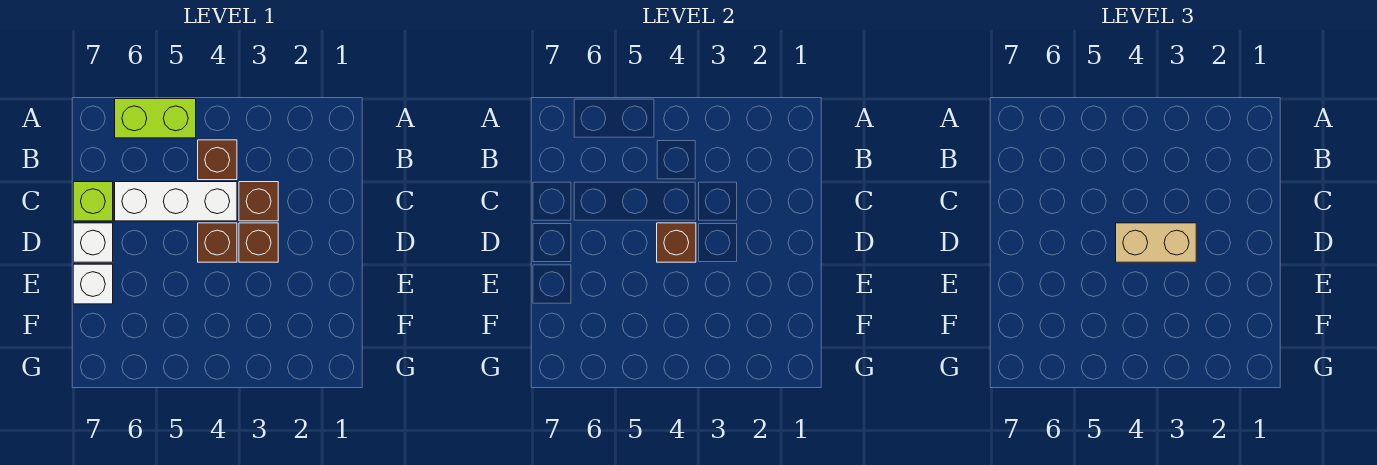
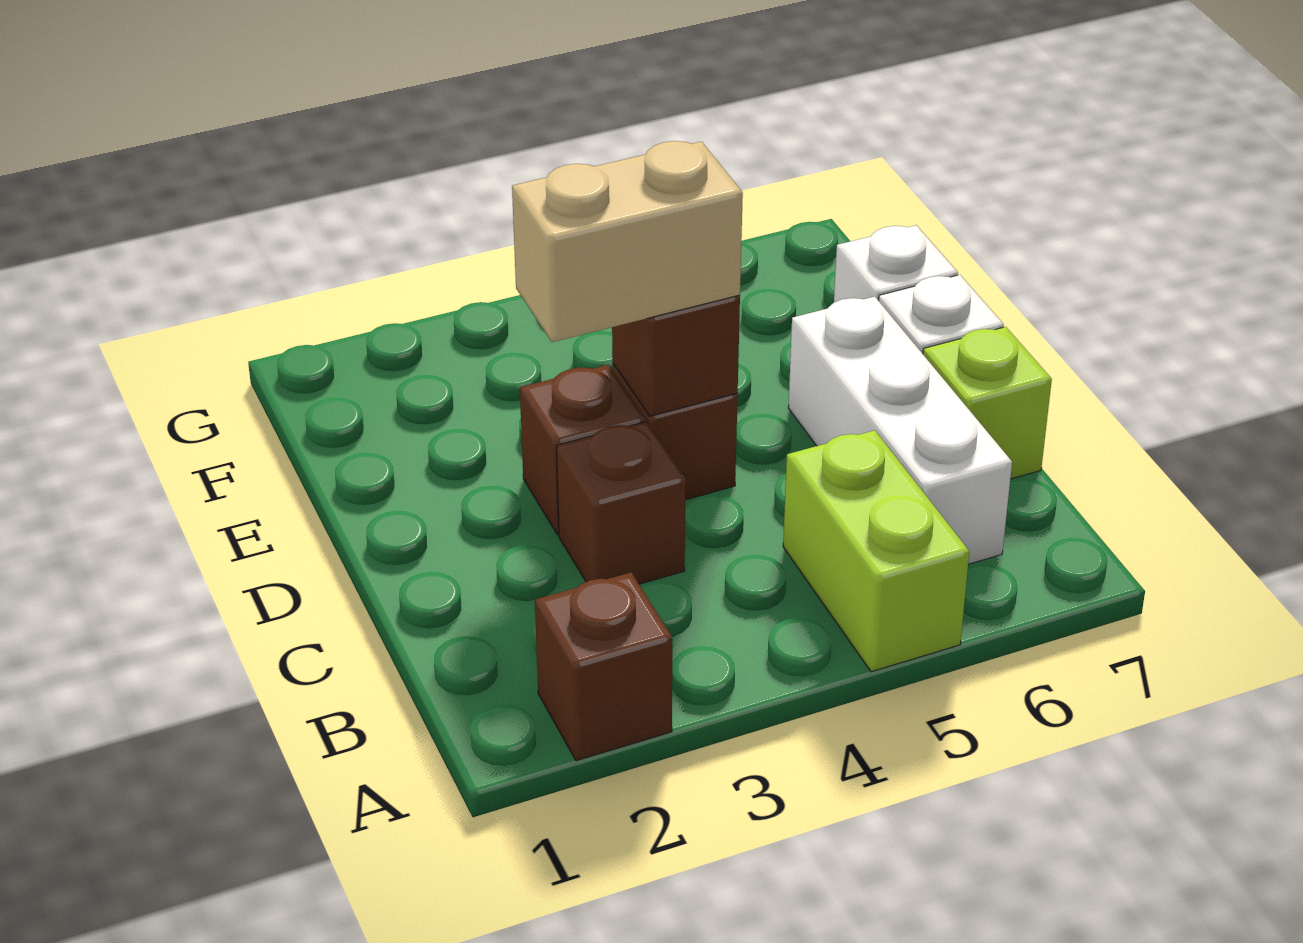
lime brick A5:A6 level 1 -> lime brick A5:B5 level 1
brown brick B4 level 1 -> brown brick A2 level 1
white brick C4:C6 level 1 -> white brick B6:D6 level 1

